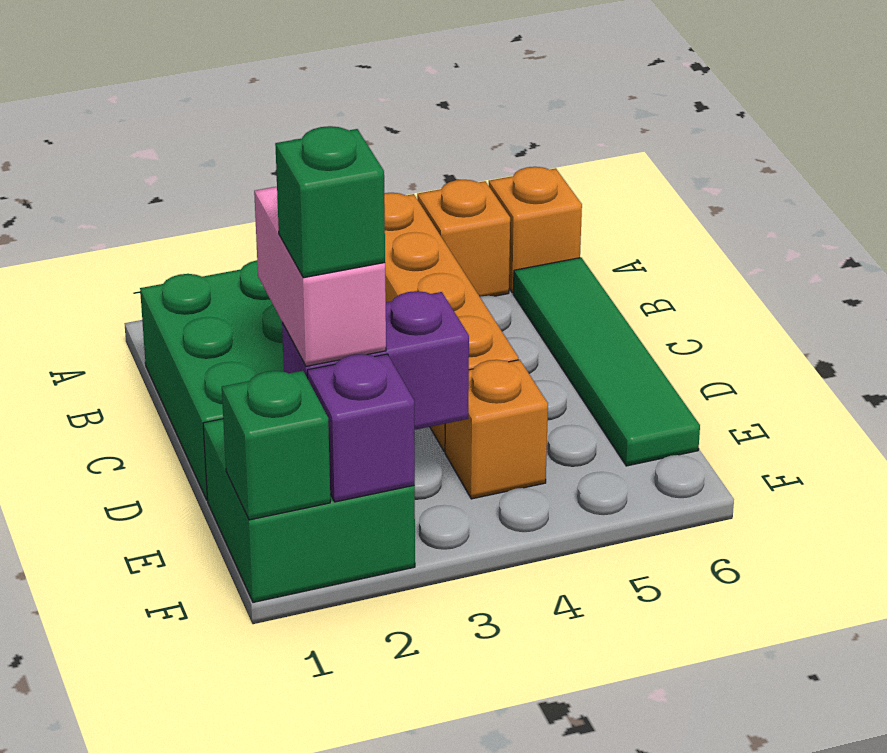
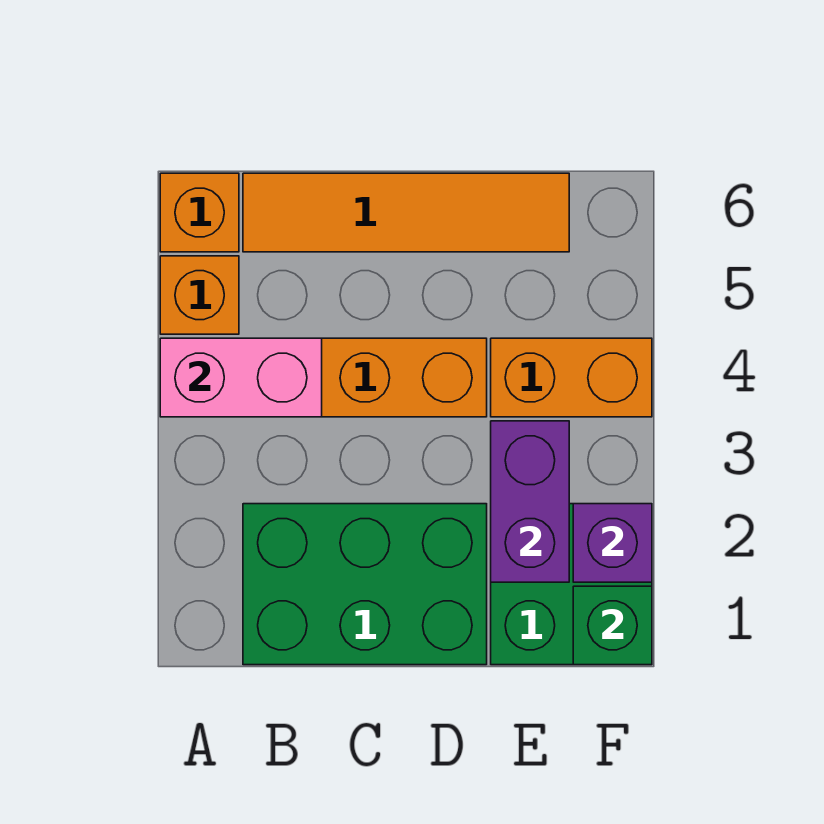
green tile B6:E6 level 1 -> orange tile B6:E6 level 1
pink brick D2:E2 level 3 -> pink brick A4:B4 level 2
green brick E2 level 4 -> none
orange brick E4 level 1 -> orange brick E4:F4 level 1

